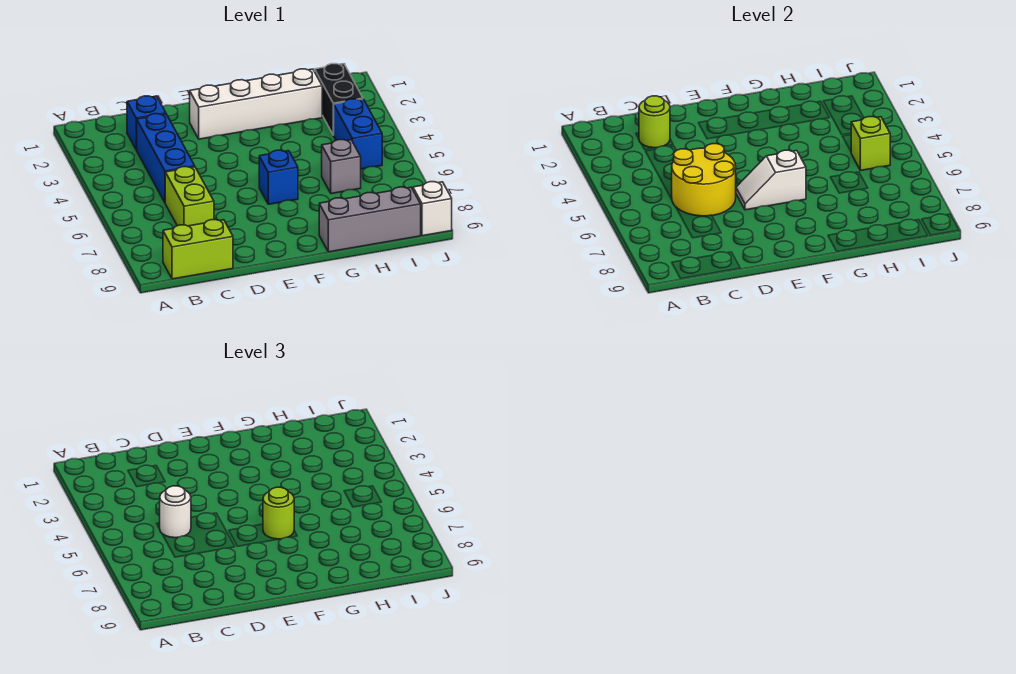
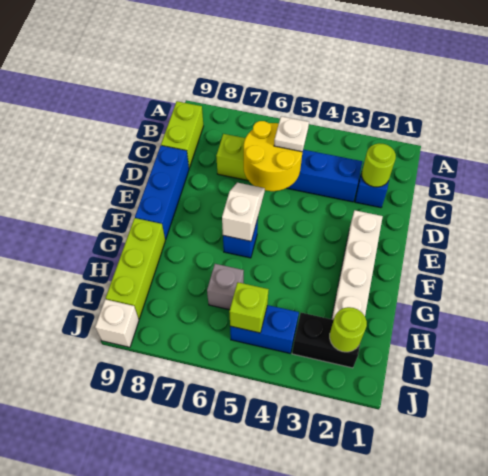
white round brick C5 level 3 -> white plate C5 level 3
none -> blue brick D9:F9 level 1
lime round brick F6 level 3 -> lime round brick I2 level 2
grey brick G9:I9 level 1 -> lime brick G9:I9 level 1

